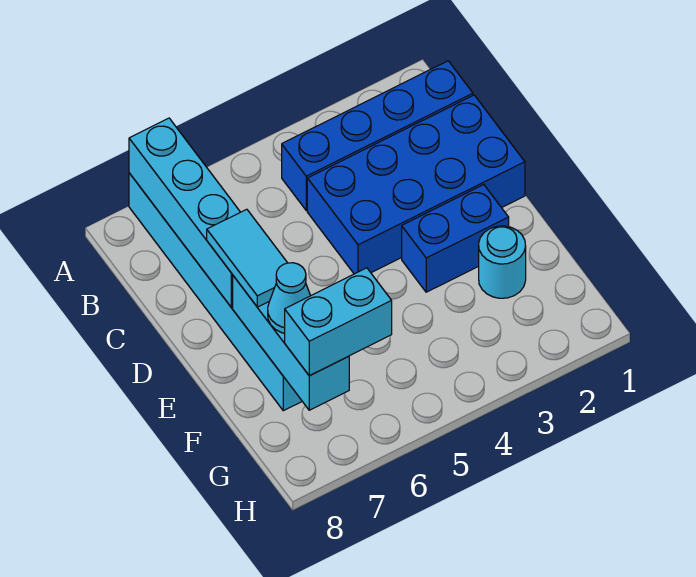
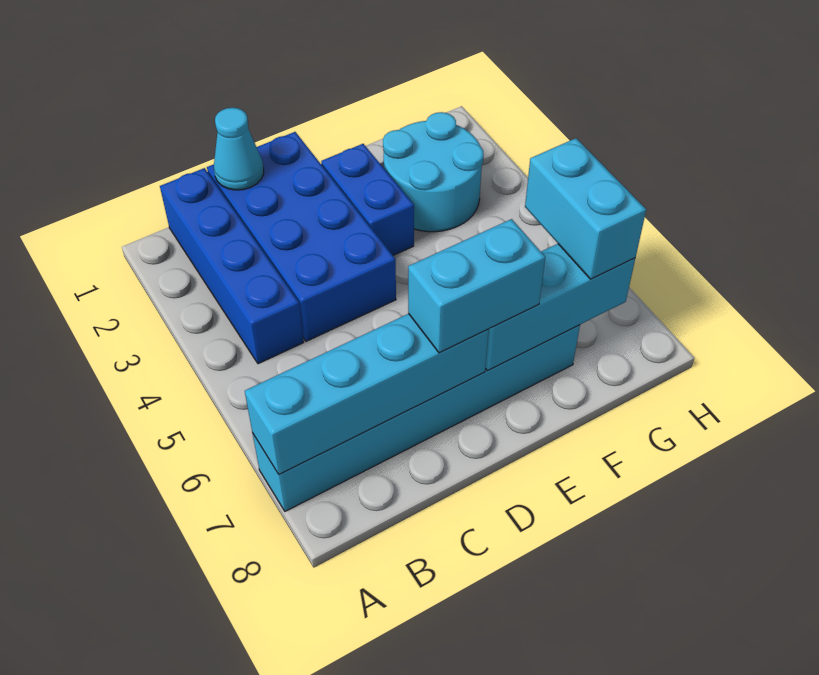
cyan tile D7:E7 level 3 -> cyan brick D7:E7 level 3
cyan round brick F2 level 1 -> cyan round brick F2:G3 level 1
cyan cone F7 level 3 -> cyan cone C1 level 2

